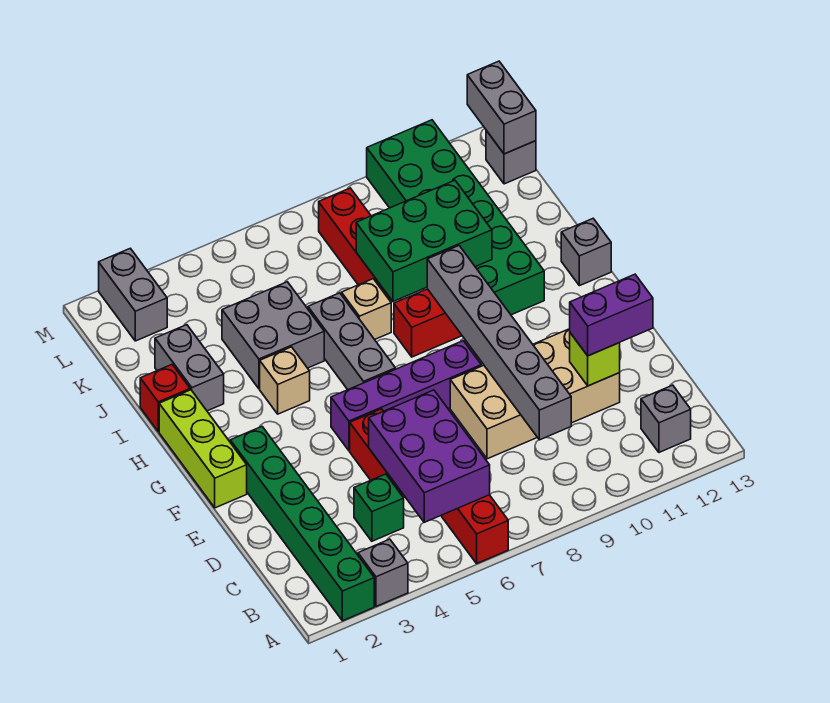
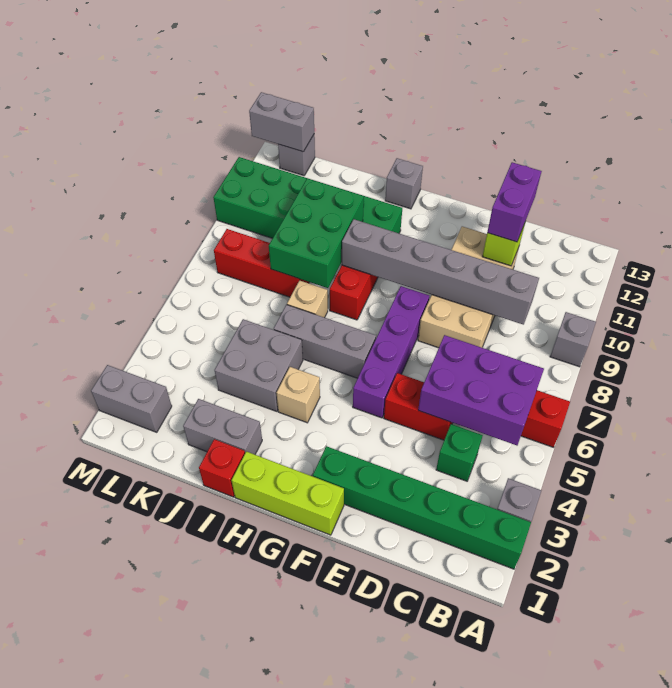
grey brick B12 level 1 -> grey brick A9 level 1

